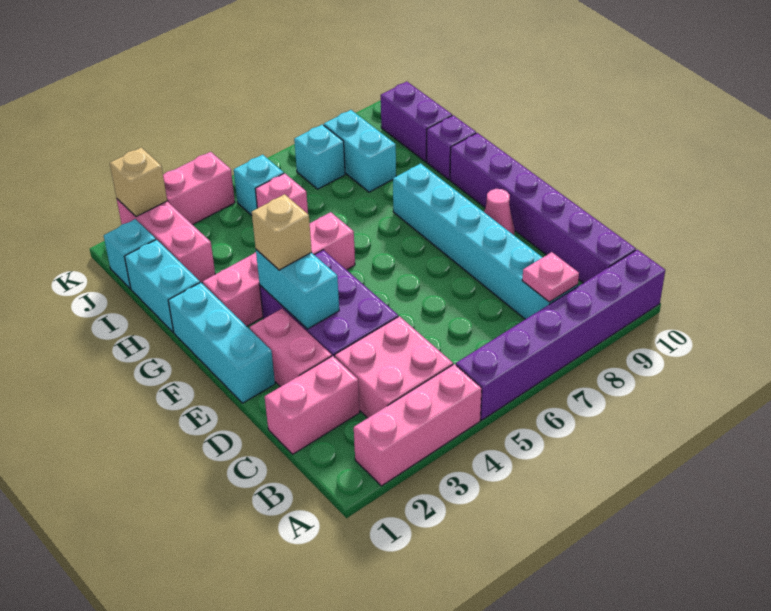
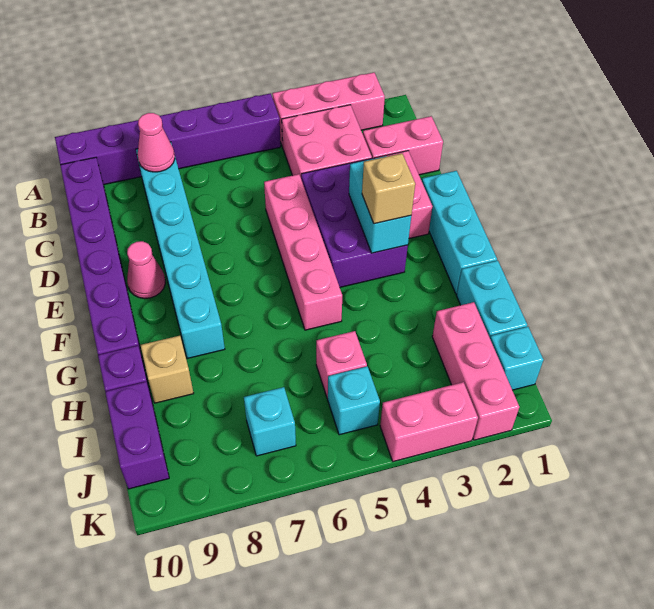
pink plate B8 level 2 -> pink cone B8 level 2
pink brick G2:G5 level 1 -> pink brick D5:G5 level 1
cyan brick I8:J8 level 1 -> none
tan brick K2 level 2 -> tan brick H9 level 1

